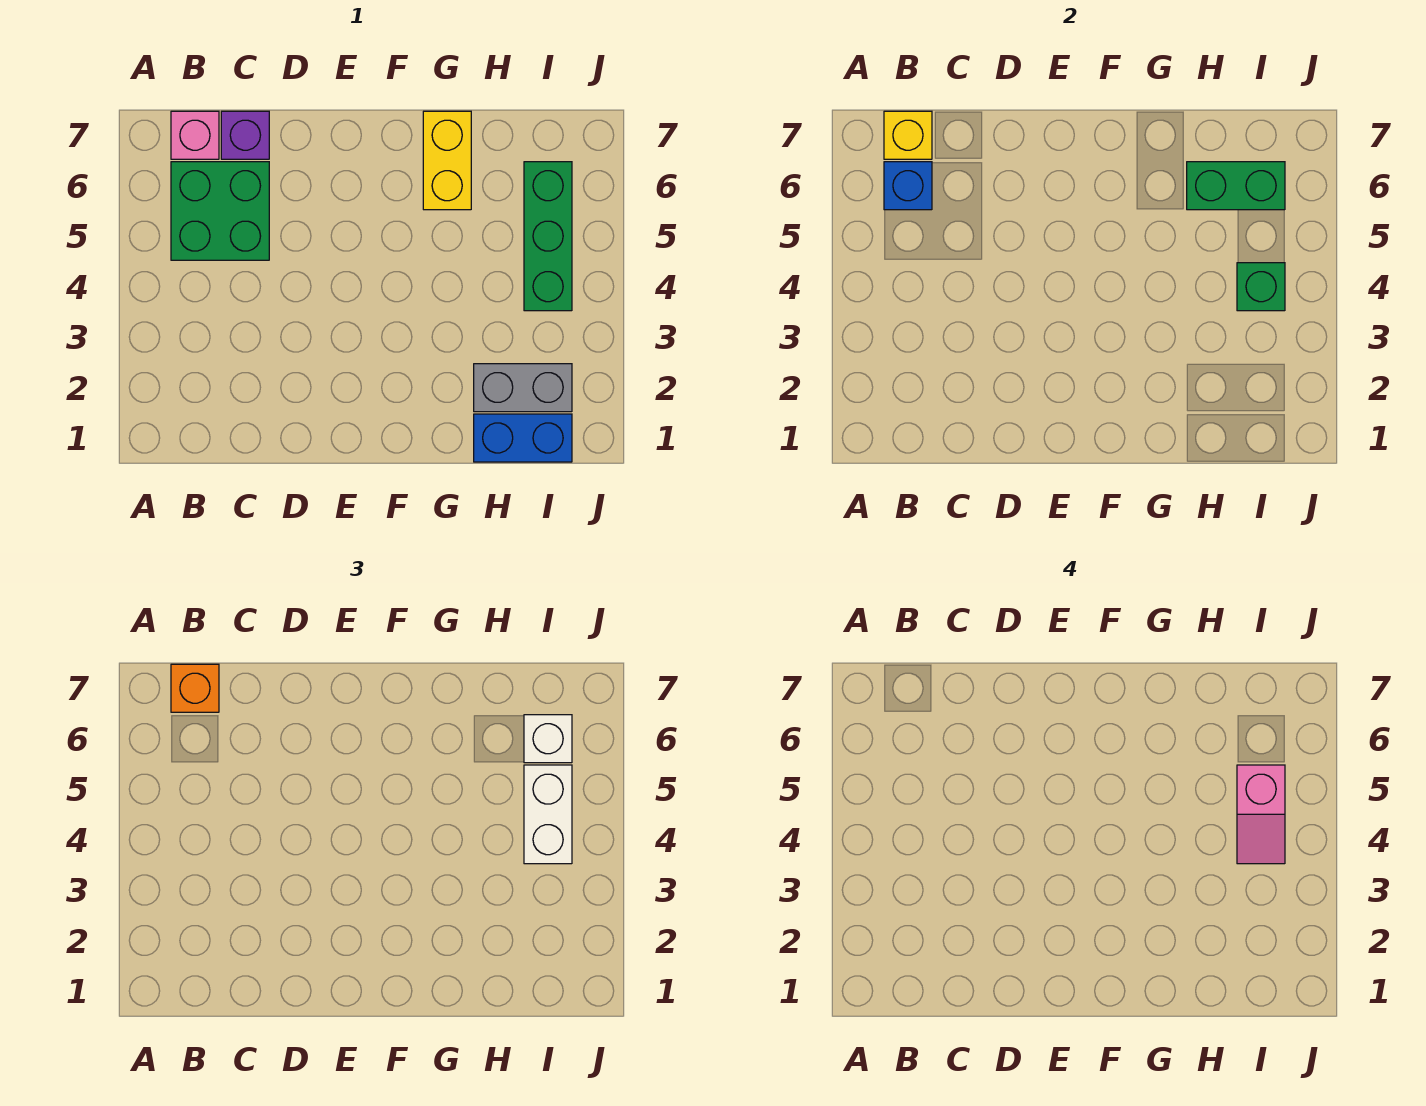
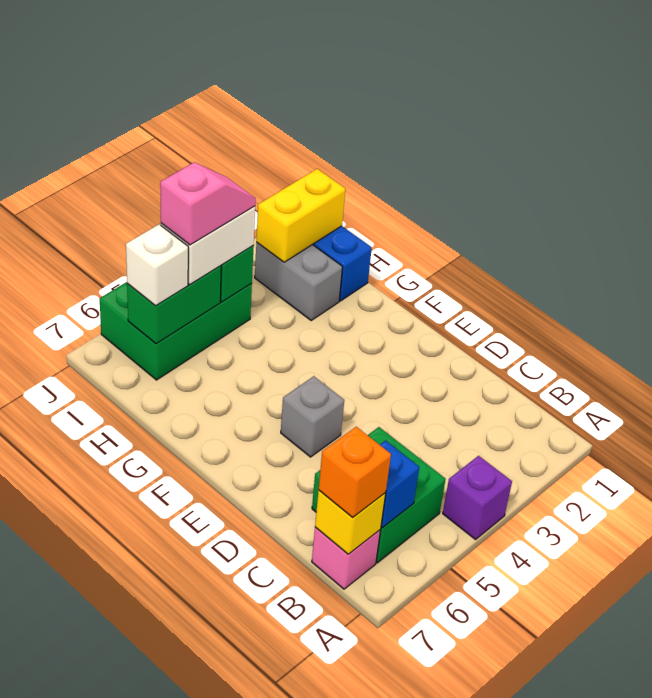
purple brick C7 level 1 -> purple brick A4 level 1
none -> grey brick E5 level 1
yellow brick G6:G7 level 1 -> yellow brick I1:I2 level 2
green brick H6:I6 level 2 -> green brick I5:I6 level 2
green brick I4:I6 level 1 -> green brick I4:J6 level 1

